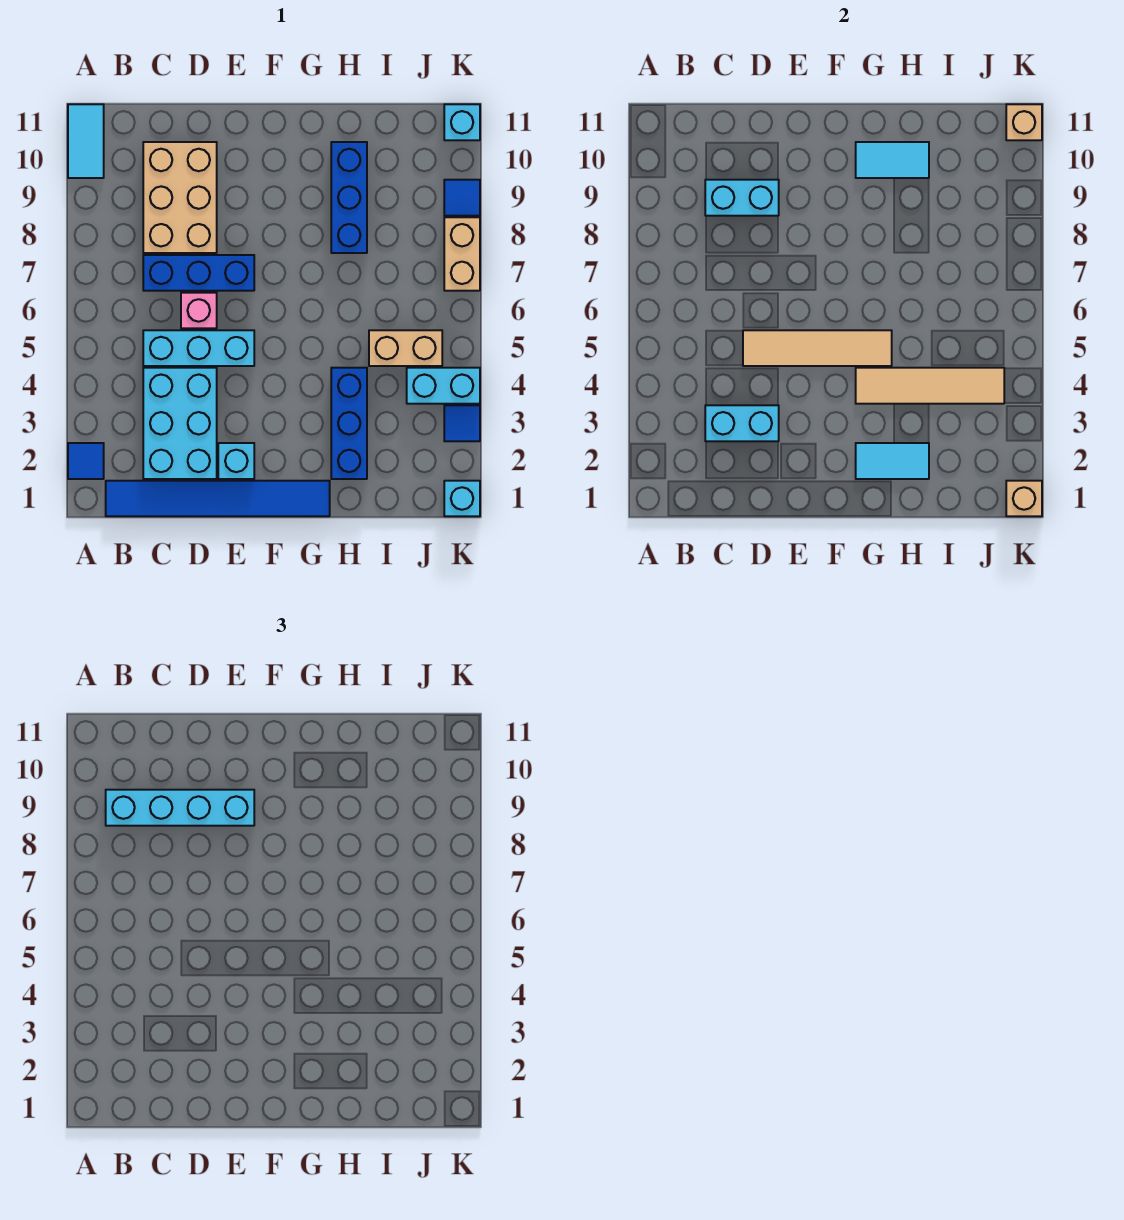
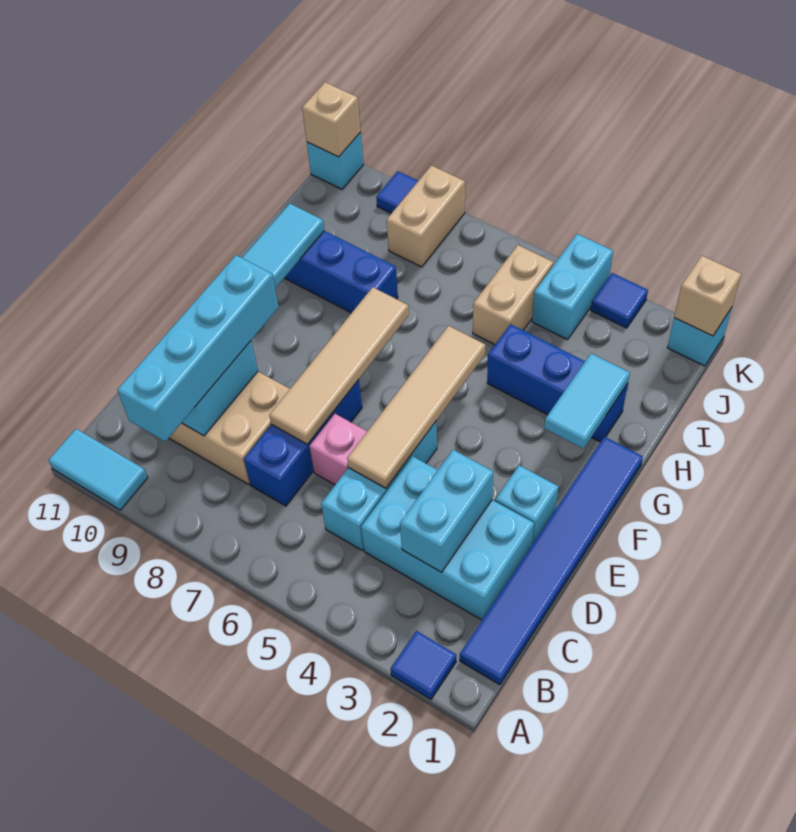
tan tile G4:J4 level 2 -> tan tile D7:G7 level 2
tan brick K7:K8 level 1 -> tan brick J8:K8 level 1

